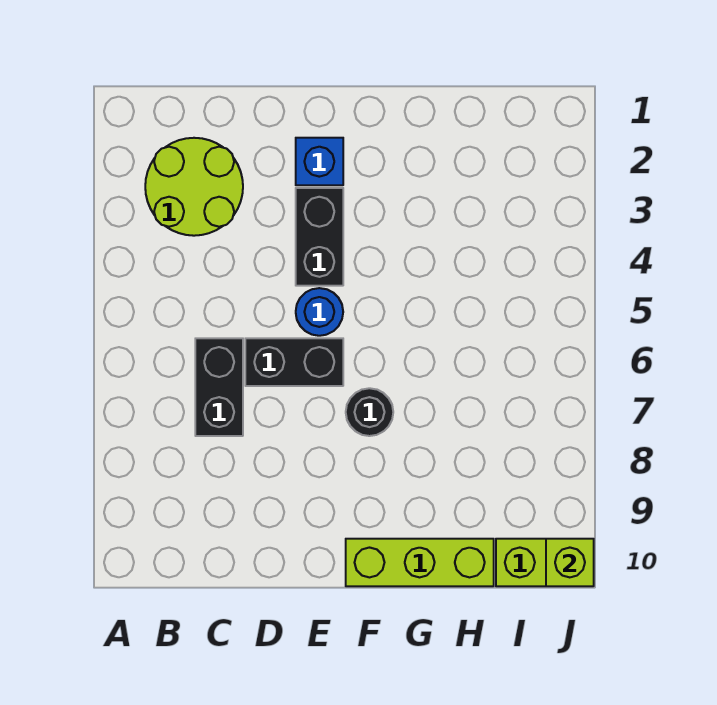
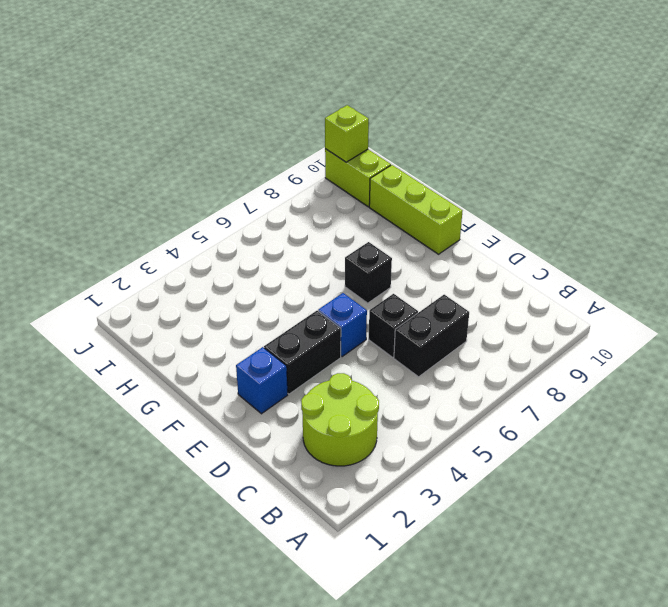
black brick D6:E6 level 1 -> black brick D6 level 1
blue round brick E5 level 1 -> blue brick E5 level 1
black round brick F7 level 1 -> black brick F7 level 1

